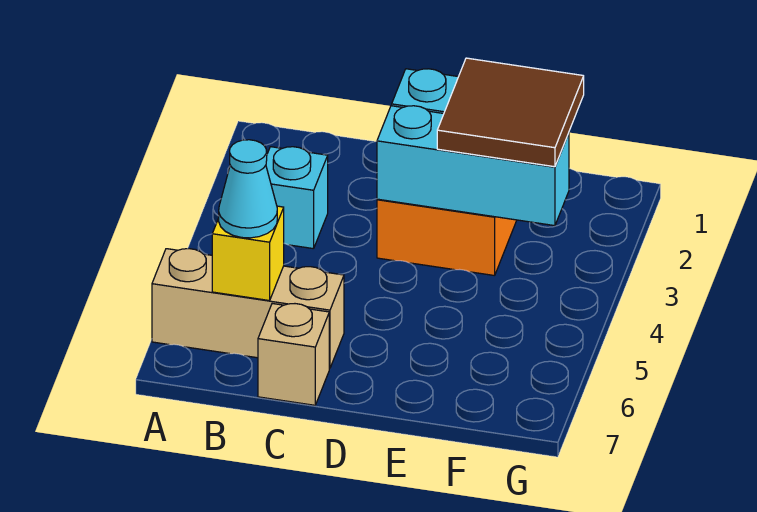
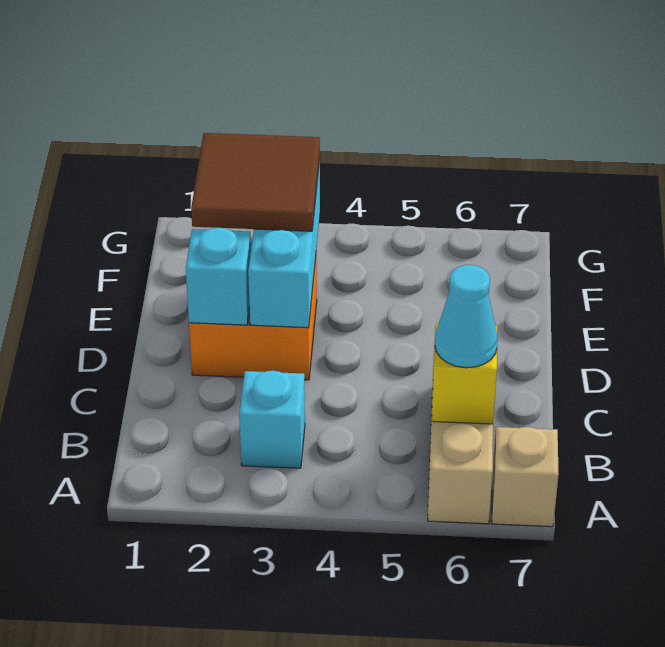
tan brick C7 level 1 -> tan brick A7 level 1

